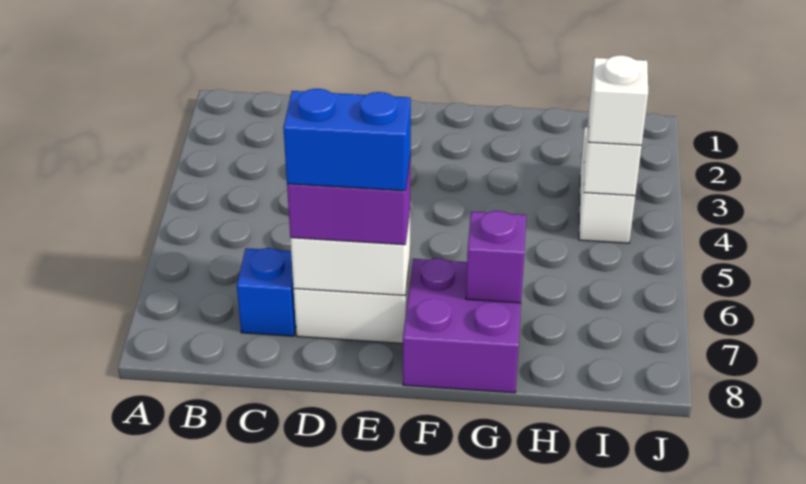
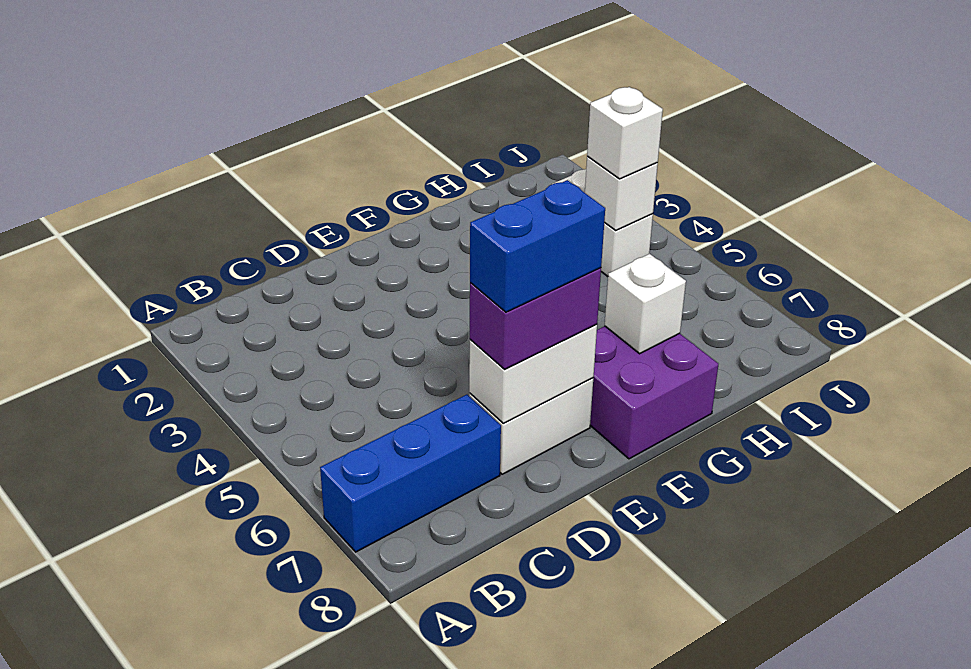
blue brick C7 level 1 -> blue brick A7:C7 level 1
purple brick G7 level 2 -> white brick G7 level 2

